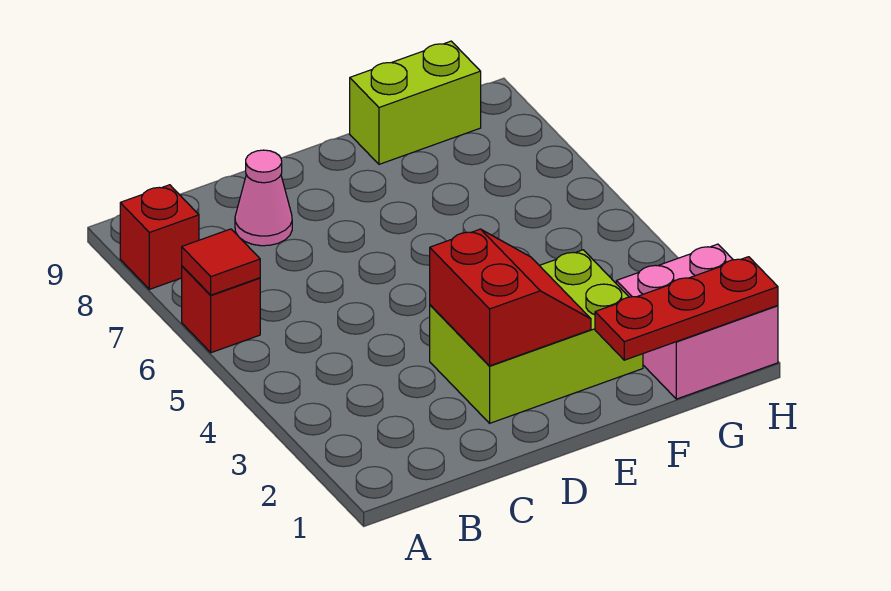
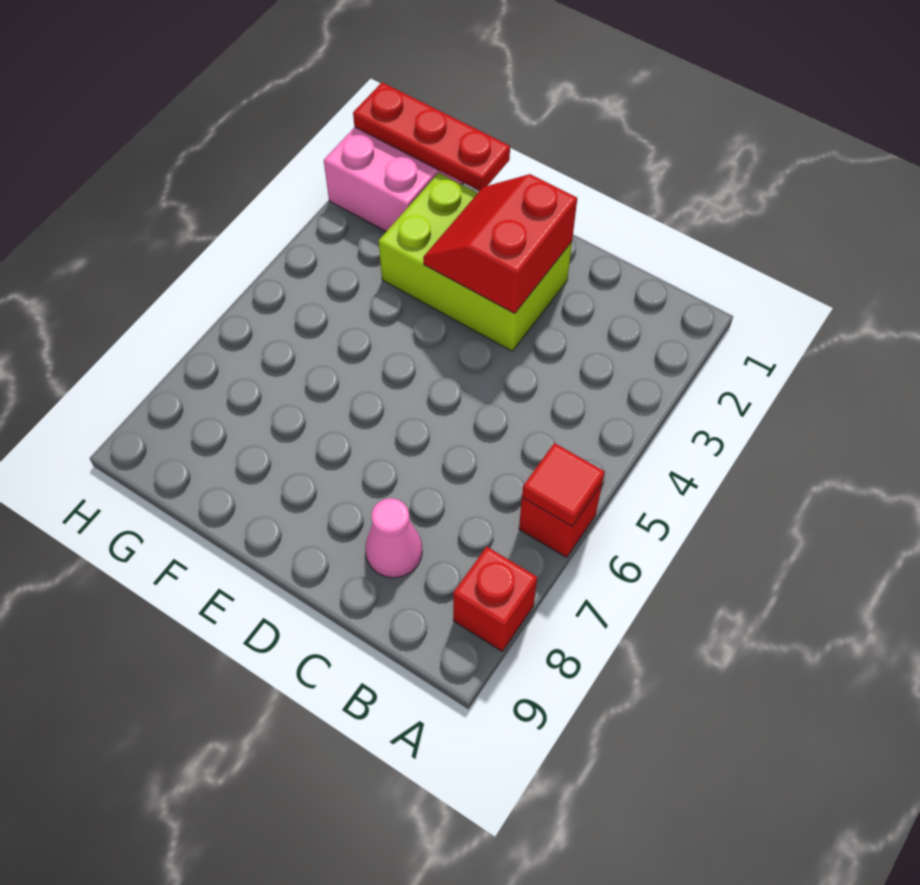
lime brick F9:G9 level 1 -> none

